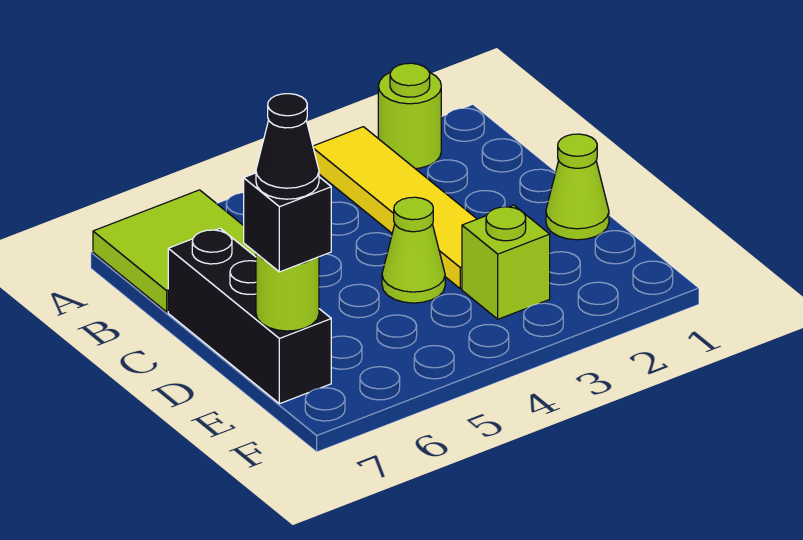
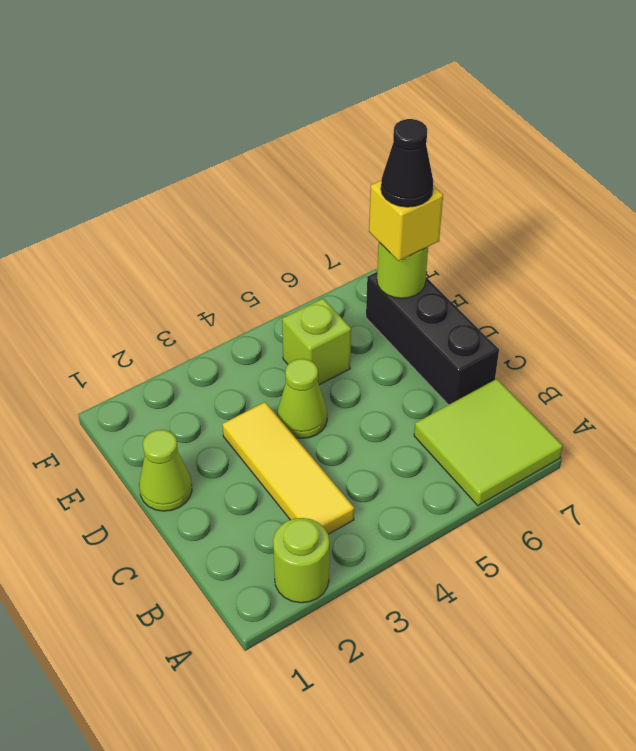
yellow tile A3:D3 level 1 -> yellow tile B3:D3 level 1
lime brick E3 level 1 -> lime brick E5 level 1
black brick E7 level 3 -> yellow brick E7 level 3

